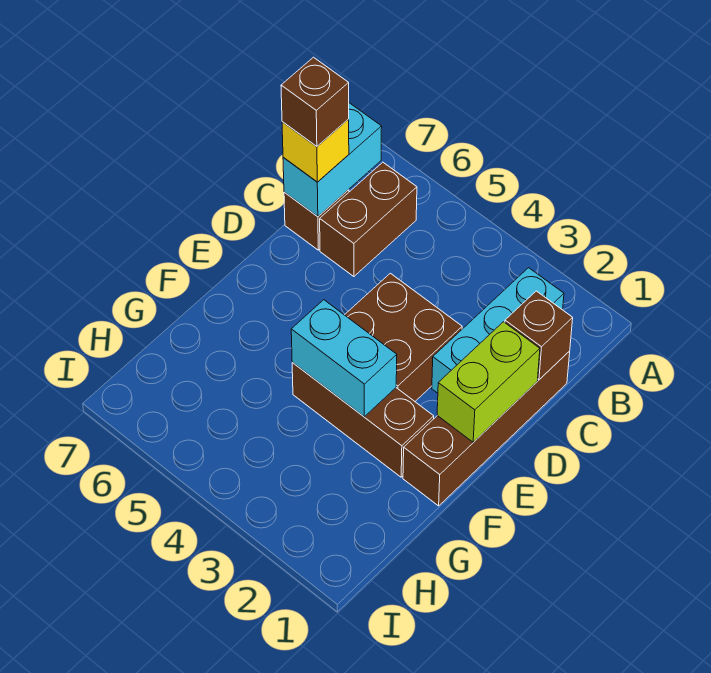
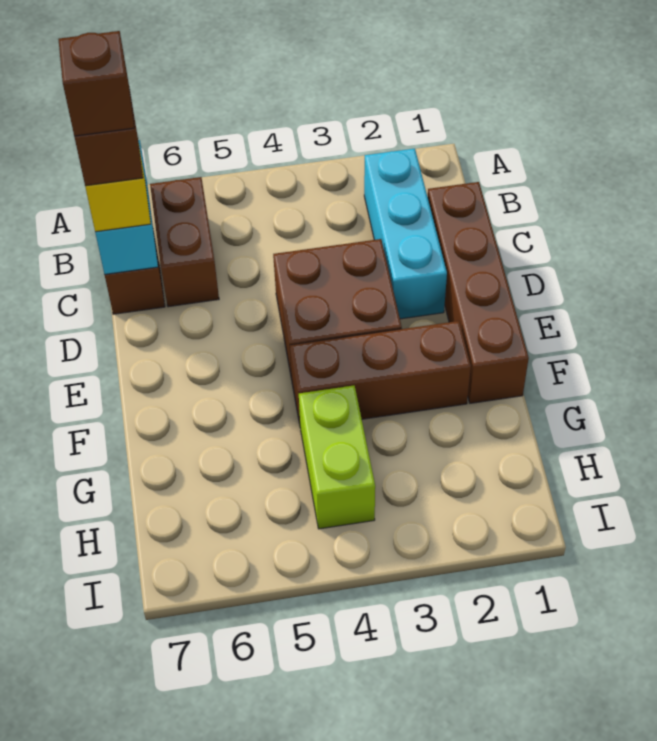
brown brick C1 level 2 -> brown brick C7 level 5
lime brick D1:E1 level 2 -> lime brick G4:H4 level 1
cyan brick F3:F4 level 2 -> none

